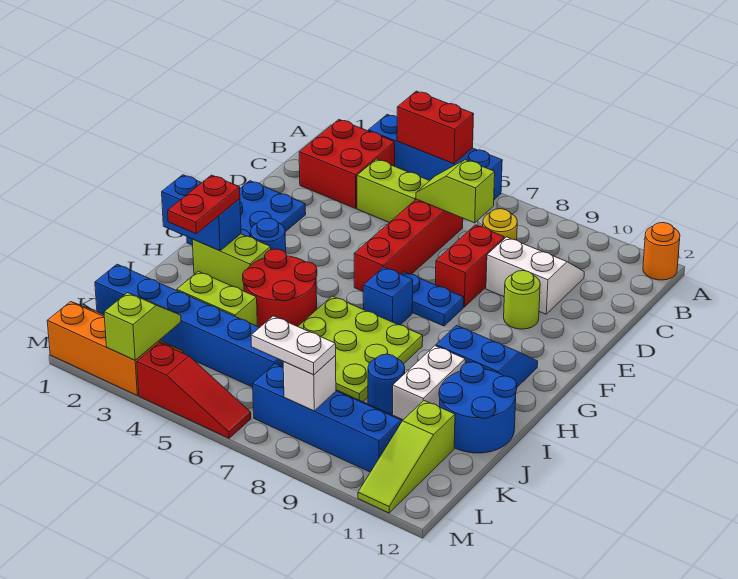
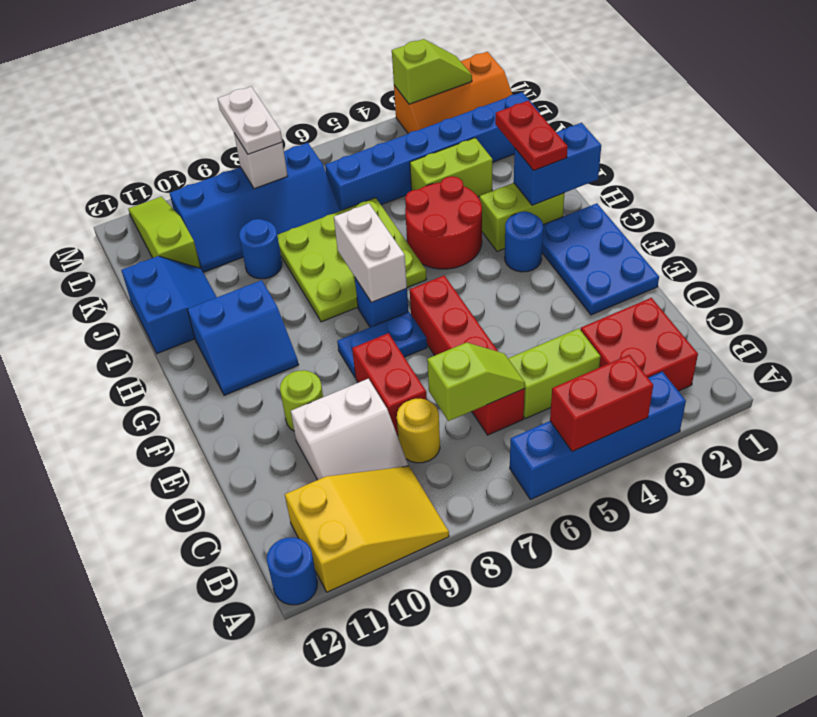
none -> yellow slope A9:B11 level 1 top 11
orange round brick A12 level 1 -> blue round brick A12 level 1
white brick I10:J10 level 1 -> white brick G7:H7 level 2
blue round brick I11:J12 level 1 -> blue slope I11:J12 level 1 top 12
lime slope L3:M3 level 2 top M -> lime slope M2:M3 level 2 top 3
white plate L7:L8 level 3 -> white plate L8:M8 level 3
red slope M4:M6 level 1 top 4 -> none

